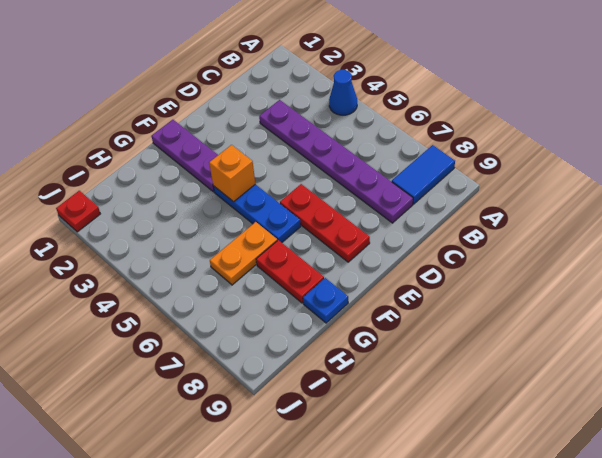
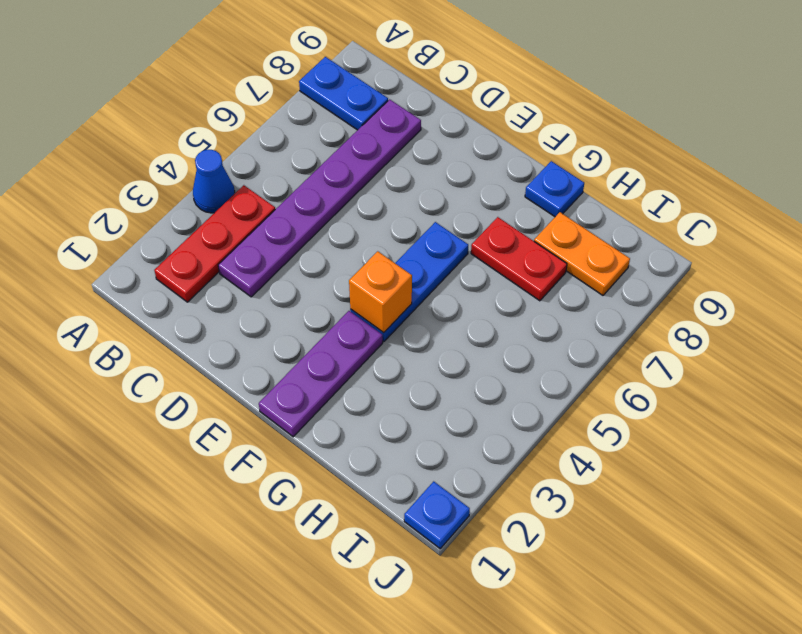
blue tile A8:B8 level 1 -> blue plate A8:B8 level 1
red plate E6:E8 level 1 -> red plate B2:B4 level 1
orange plate G6:H6 level 1 -> orange plate H8:I8 level 1
red plate G7:G8 level 1 -> red plate G7:H7 level 1
red plate J1 level 1 -> blue plate J1 level 1

